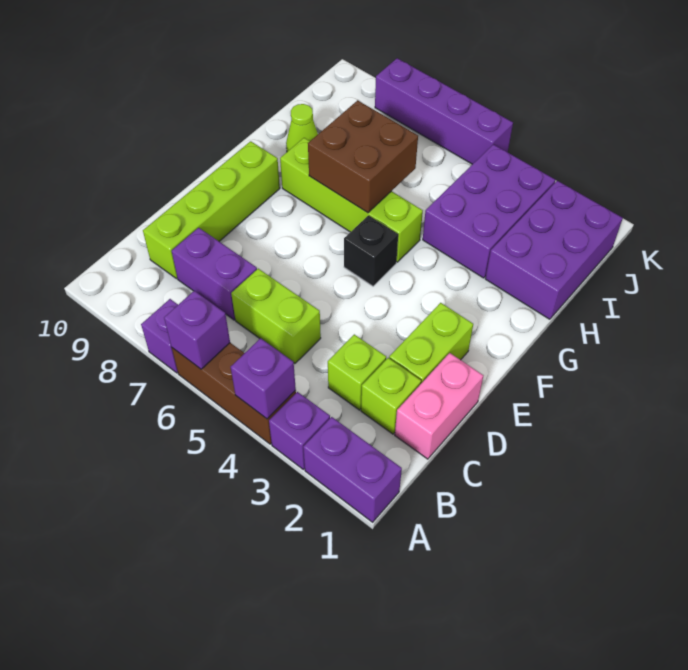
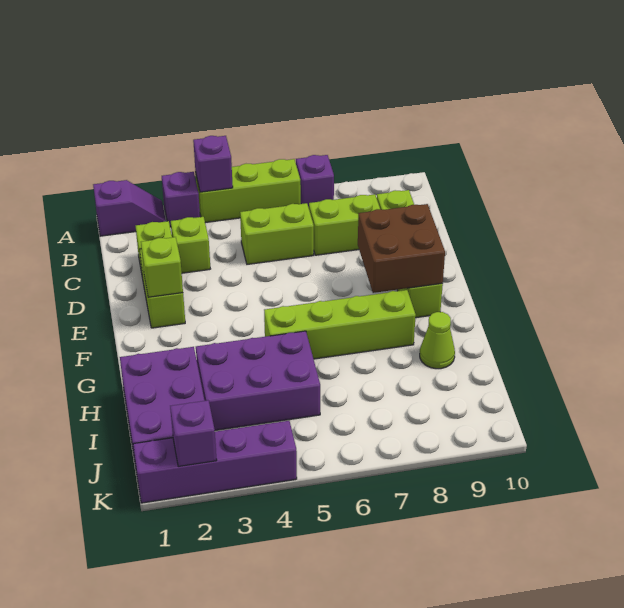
purple brick A1:A2 level 1 -> purple slope A1:A2 level 1 top 1
brown brick A4:A6 level 1 -> lime brick A4:A6 level 1
purple brick A6 level 2 -> purple brick K2 level 2
pink brick C1:D1 level 1 -> none
purple brick C7:C8 level 1 -> lime brick C7:C8 level 1
none -> lime brick E2 level 2
black brick F5 level 1 -> none
brown brick G6:H7 level 2 -> brown brick E8:F9 level 2
purple brick H3:J4 level 1 -> purple brick H3:I5 level 1
purple brick K5:K8 level 1 -> purple brick K1:K4 level 1

